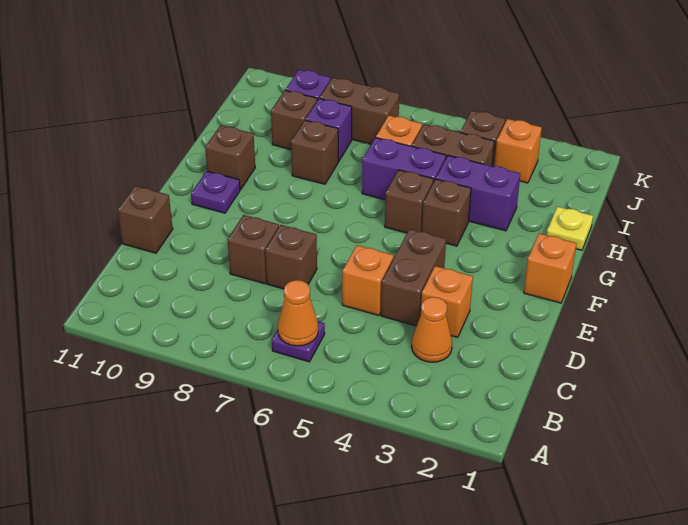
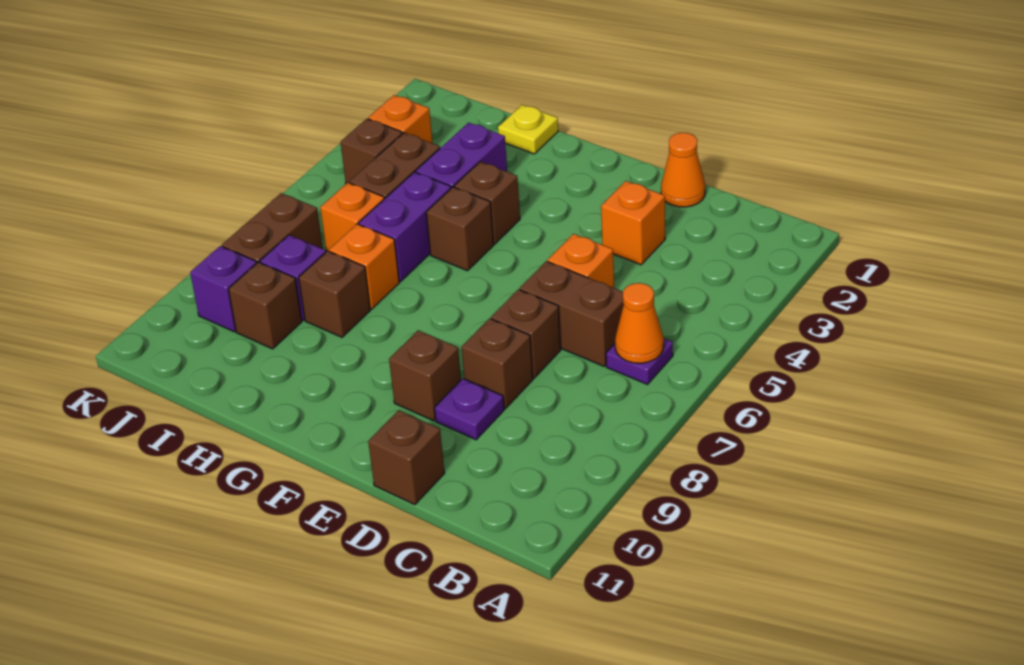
orange cone C3 level 1 -> orange cone D1 level 1
brown brick D4:E4 level 1 -> brown brick C6:D6 level 1
orange brick F1 level 1 -> orange brick H7 level 1
purple plate F10 level 1 -> purple plate D9 level 1
brown brick G10 level 1 -> brown brick E9 level 1

